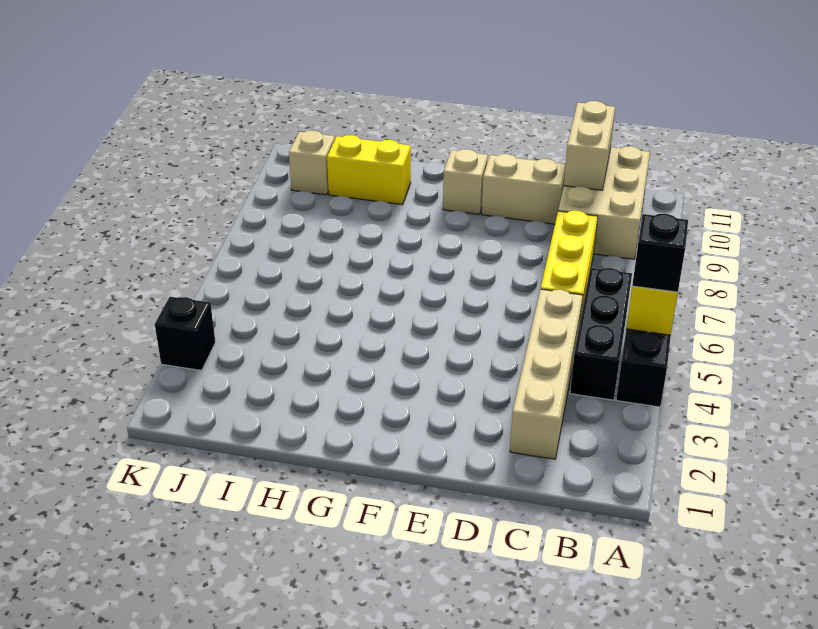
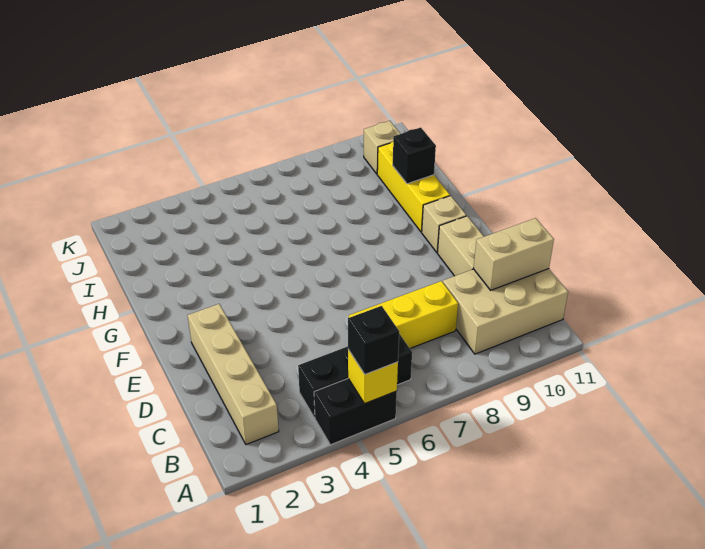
tan brick C2:C5 level 1 -> tan brick B2:E2 level 1
yellow brick H10:I10 level 1 -> yellow brick G10:I10 level 1
black brick K3 level 1 -> black brick H10 level 2

